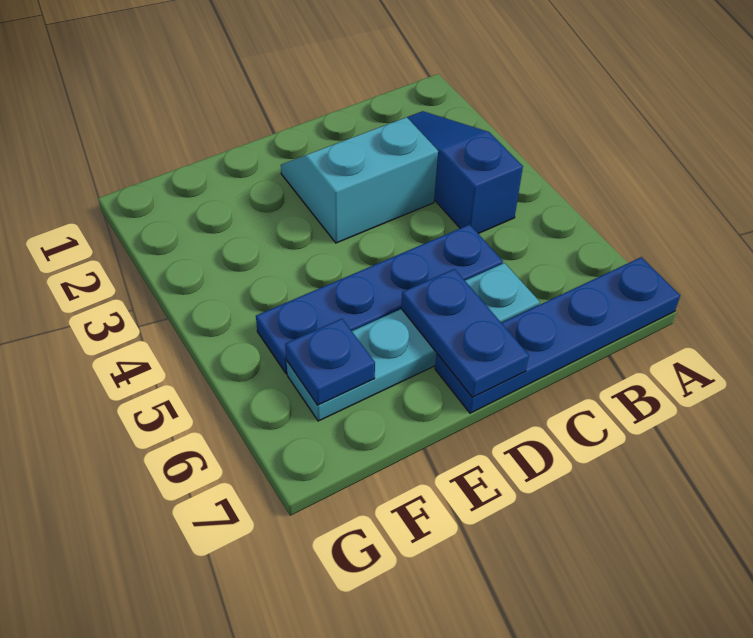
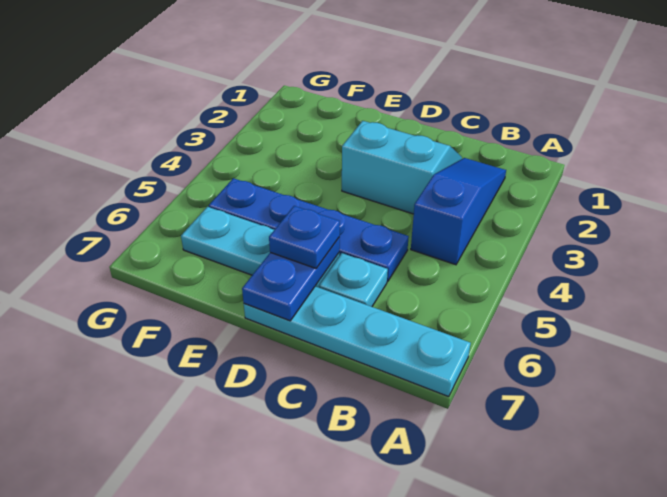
blue plate A7:D7 level 1 -> cyan plate A7:D7 level 1
blue plate F6 level 2 -> blue plate D6 level 3

